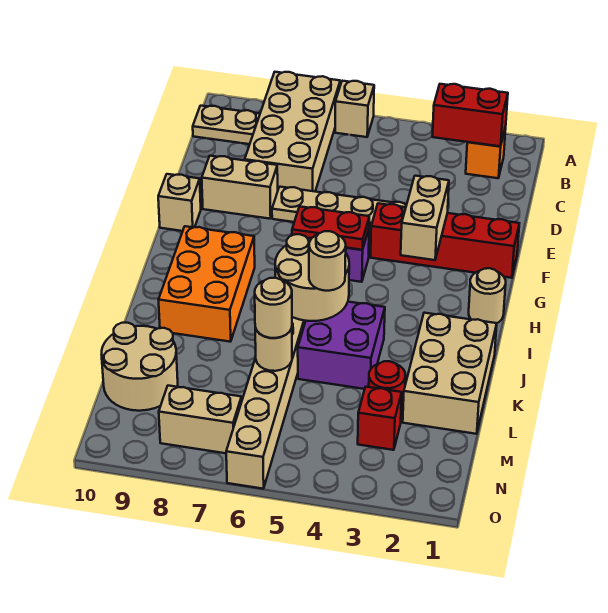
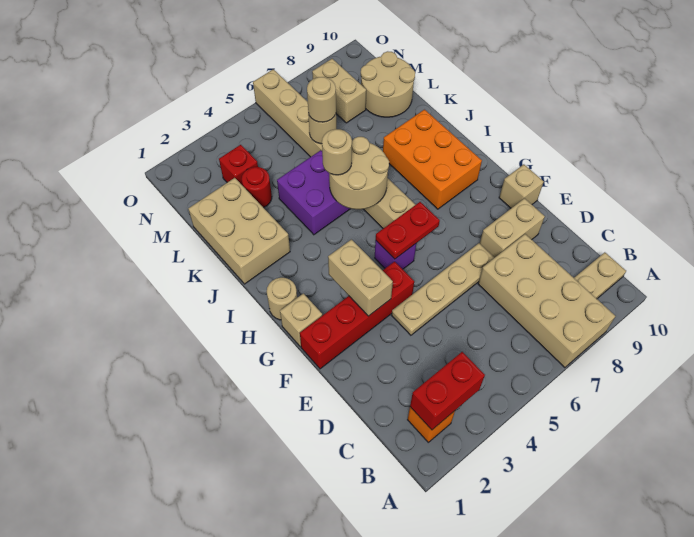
tan brick A6 level 1 -> tan brick G1 level 1
tan brick N7:N8 level 1 -> tan brick M8:N8 level 1

